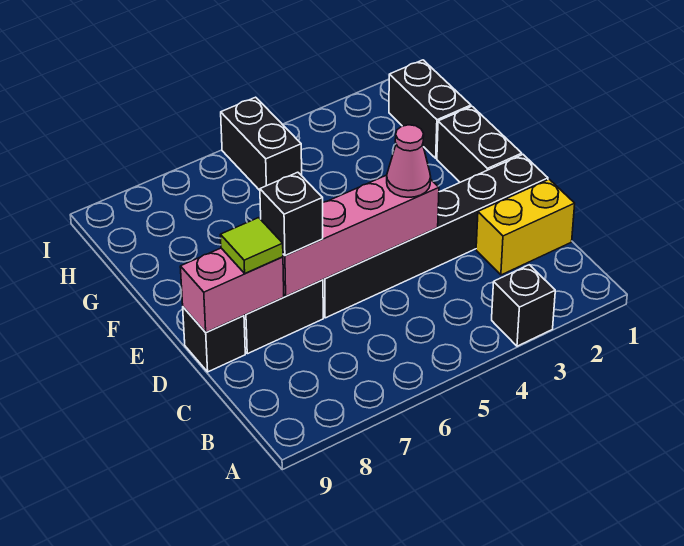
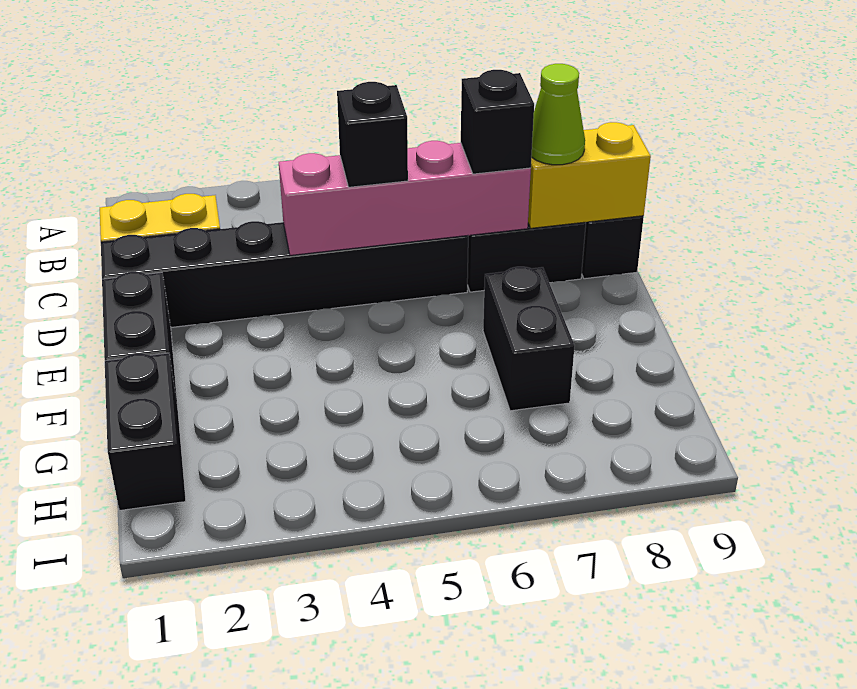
black brick A3 level 1 -> black brick D5 level 3
pink cone D4 level 3 -> none
pink brick D8:D9 level 2 -> yellow brick D8:D9 level 2
lime tile D8 level 3 -> lime cone D8 level 3
black brick H5:I5 level 1 -> black brick F7:G7 level 1

